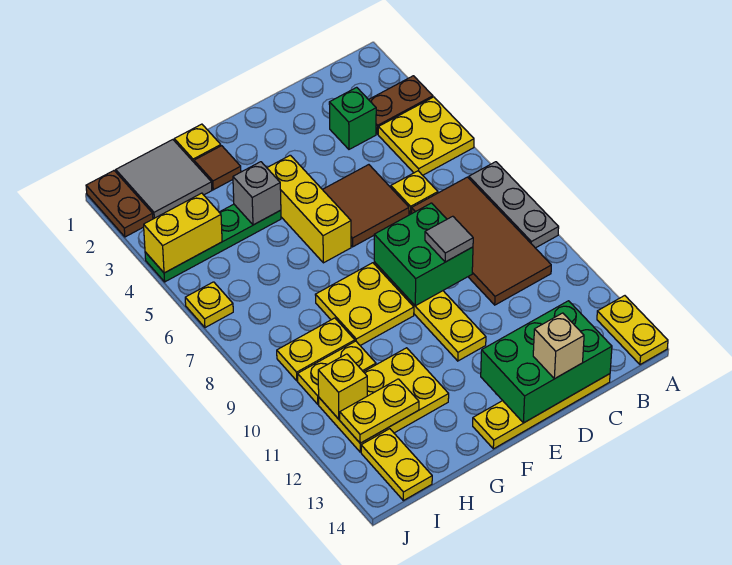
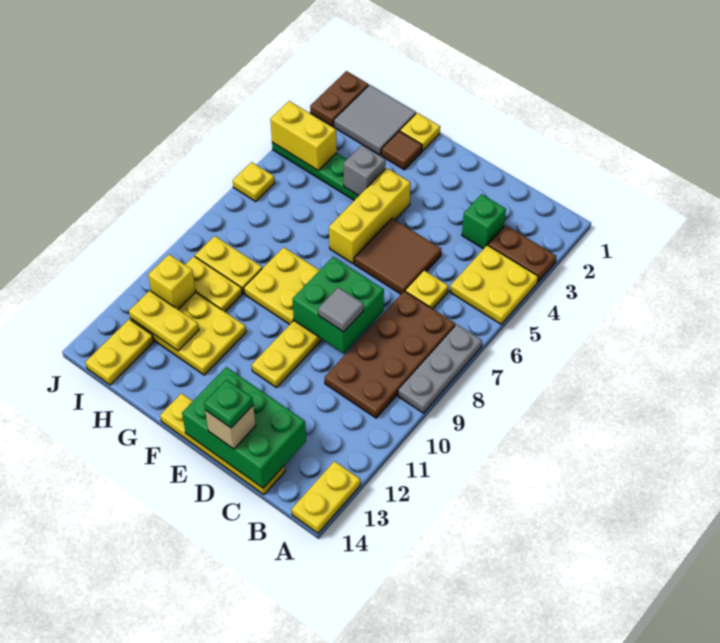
brown tile B7:C10 level 1 -> brown plate B7:C10 level 1
none -> green plate D14 level 4

